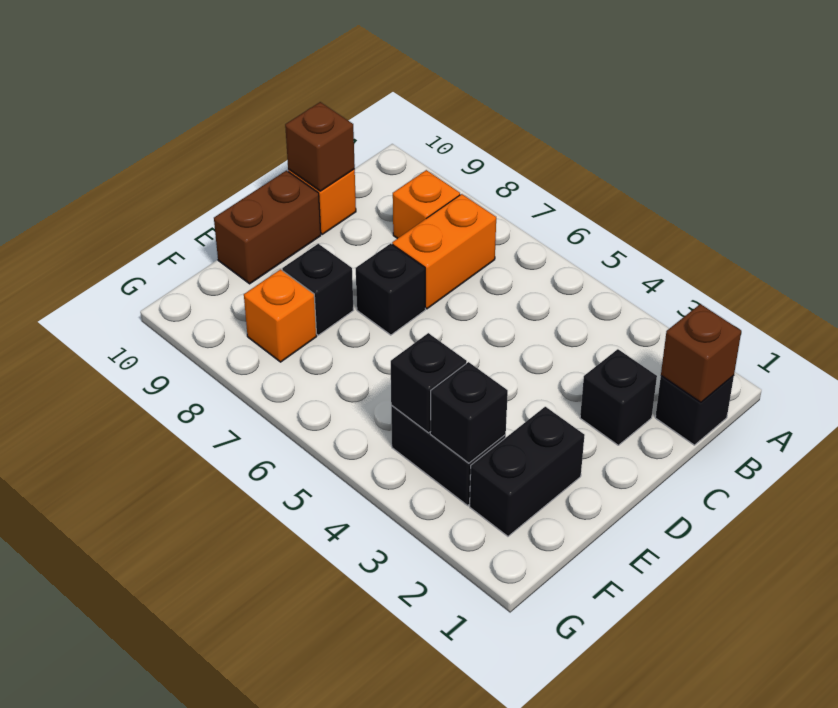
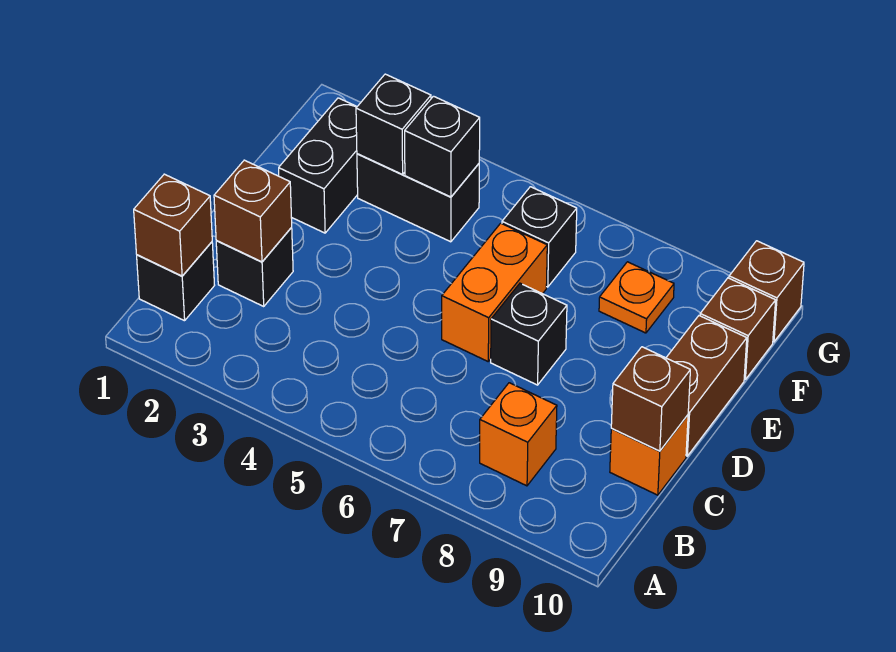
orange brick B7:C7 level 1 -> orange brick D6:E6 level 1
none -> brown brick C2 level 2
black brick E8 level 1 -> black brick F6 level 1
orange brick F8 level 1 -> orange plate F8 level 1
none -> brown brick F10 level 1
none -> brown brick G10 level 1

